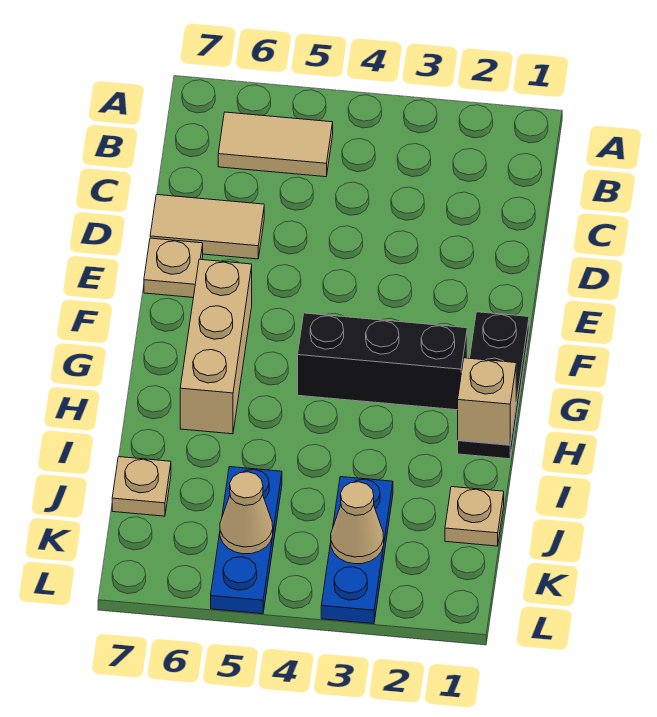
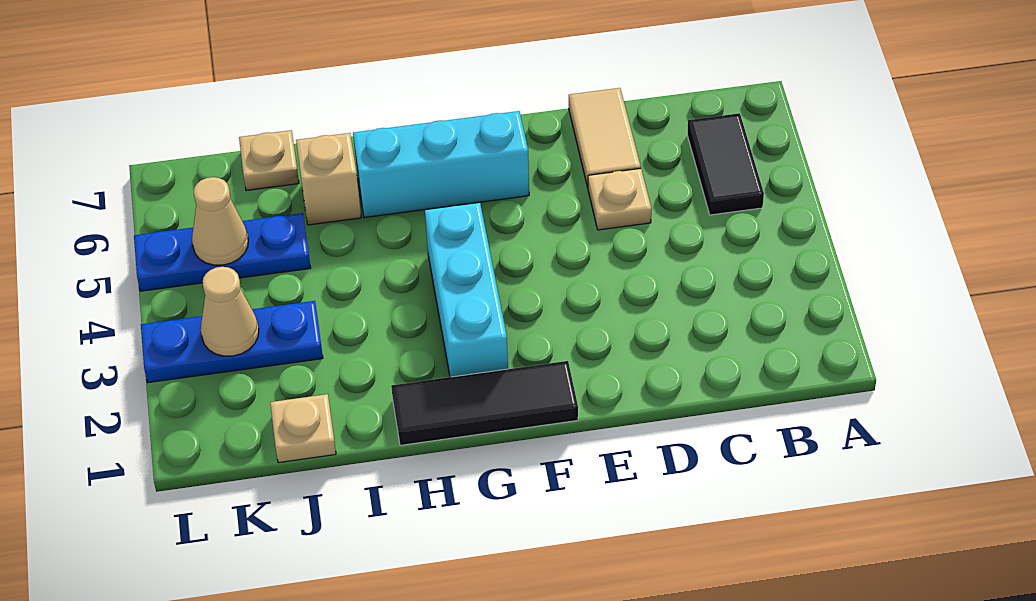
tan tile B5:B6 level 1 -> black tile B5:B6 level 1
tan plate E7 level 1 -> tan plate D5 level 1
black plate F1:H1 level 1 -> black tile F1:H1 level 1
tan brick F6:H6 level 1 -> cyan brick F6:H6 level 1
black brick G2:G4 level 1 -> cyan brick G2:G4 level 1
tan brick H1 level 2 -> tan brick I6 level 1

